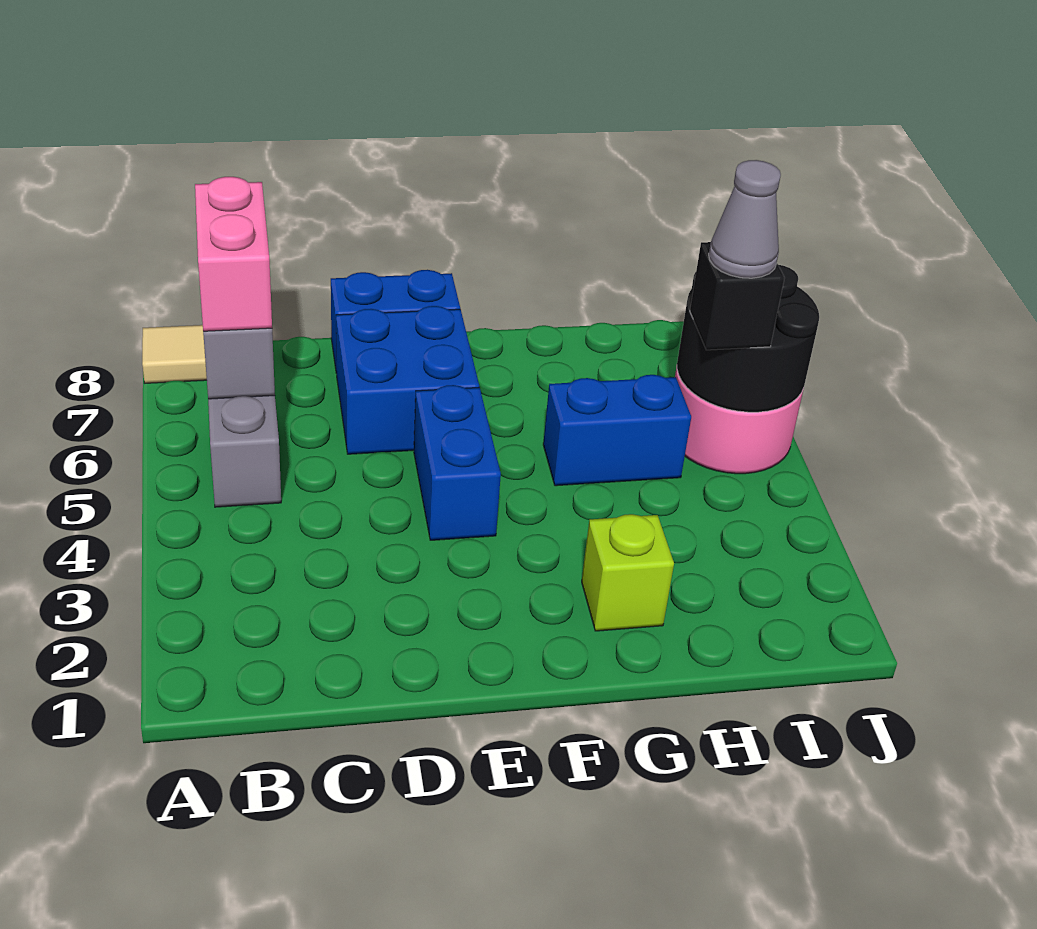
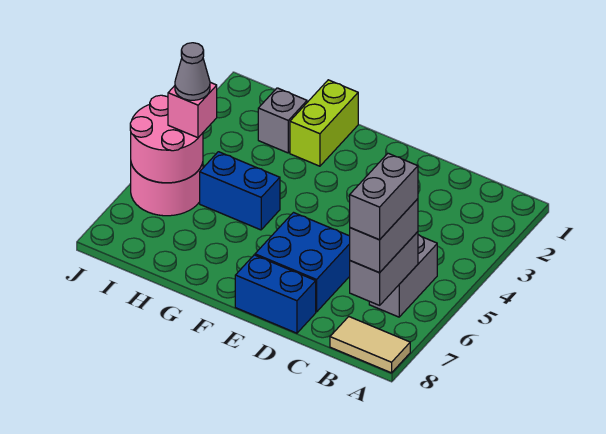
pink brick B6:B7 level 3 -> grey brick B6:B7 level 3
none -> grey brick B6:B7 level 4
blue brick E4:E5 level 1 -> none
lime brick G2 level 1 -> lime brick G1:G2 level 1
none -> grey brick H2 level 1
black round brick I5:J6 level 2 -> pink round brick I5:J6 level 2
black brick I5 level 3 -> pink brick I5 level 3

